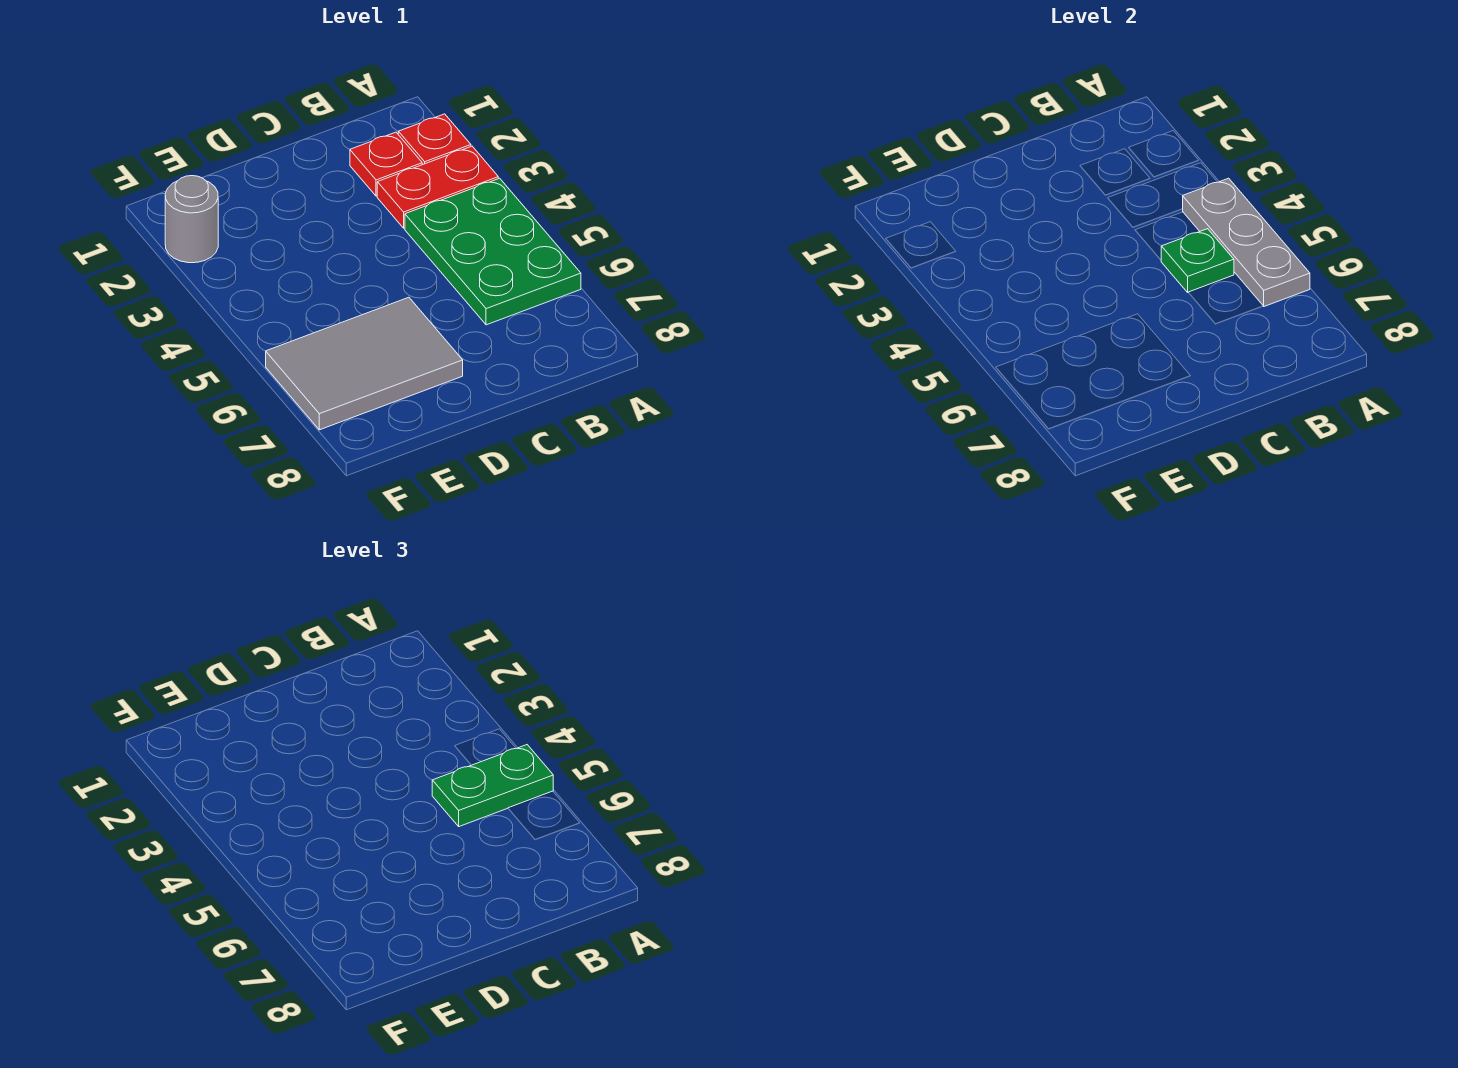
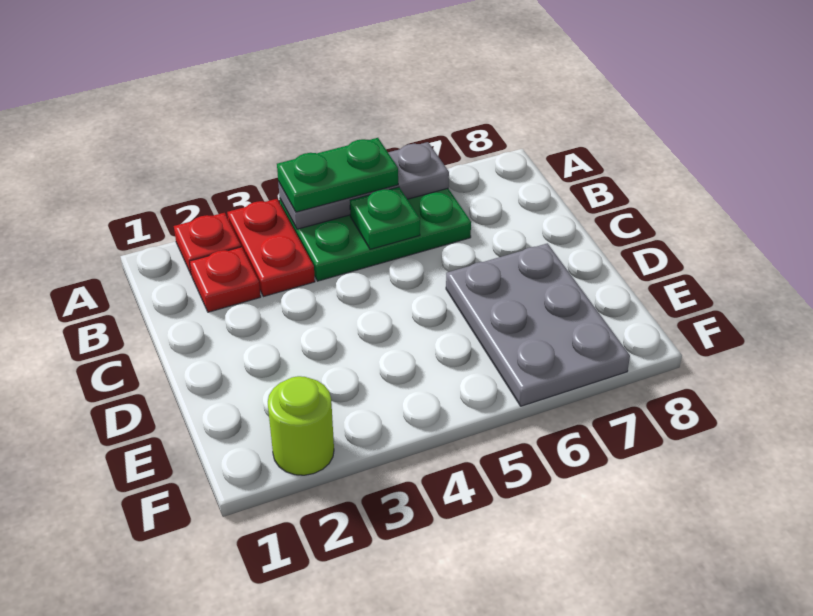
green plate A5:B5 level 3 -> green plate A4:A5 level 3
grey tile D6:F7 level 1 -> grey plate D6:F7 level 1
grey round brick F2 level 1 -> lime round brick F2 level 1

